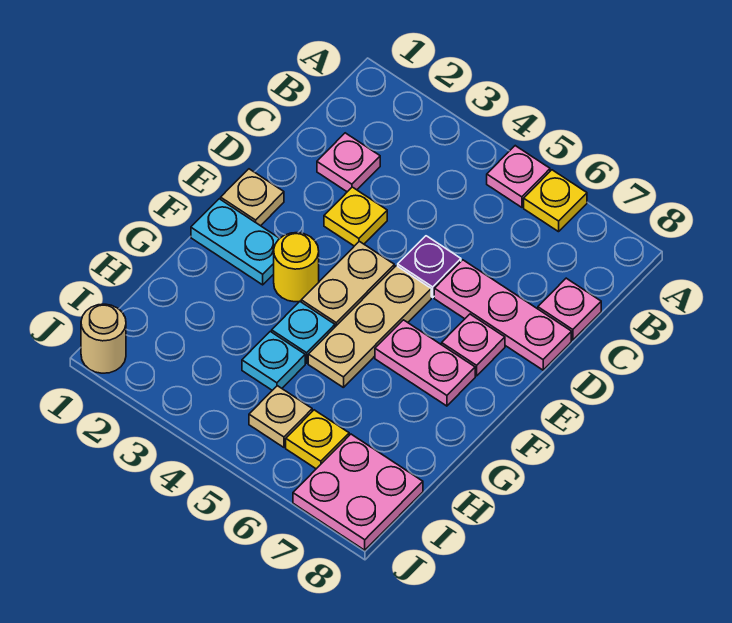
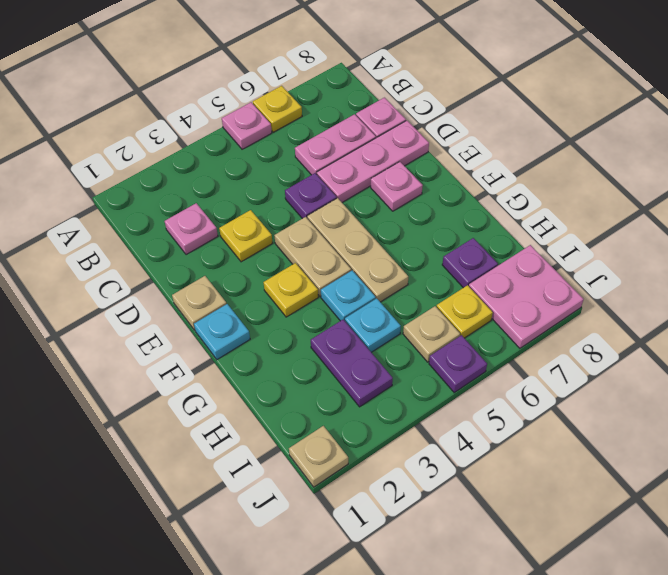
cyan plate F1:F2 level 1 -> cyan plate F1 level 1
yellow round brick F3 level 1 -> yellow plate F3 level 1
pink plate F6:F7 level 1 -> pink plate C6:C7 level 1
none -> purple plate H3:I3 level 1
none -> purple plate H7 level 1
tan round brick J1 level 1 -> tan plate J1 level 1
none -> purple plate J5 level 1

